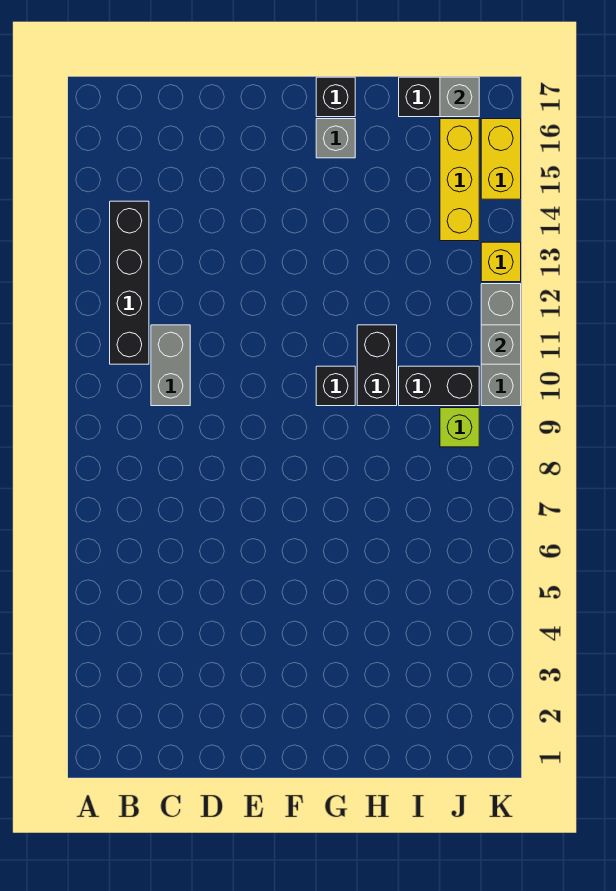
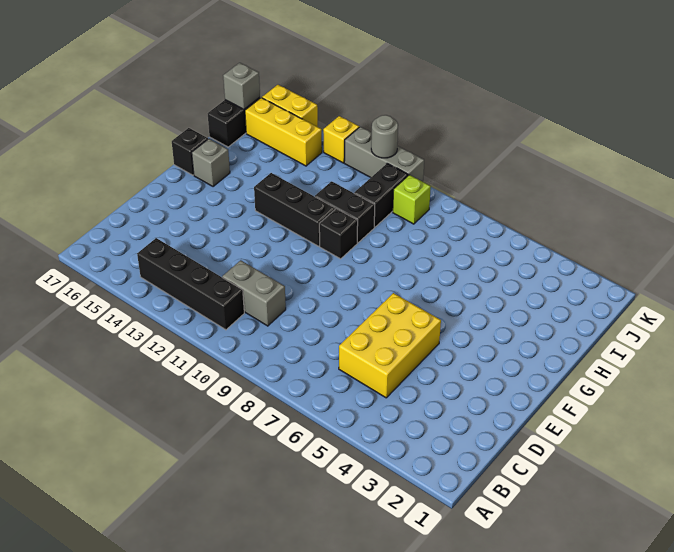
none -> yellow brick C5:E6 level 1
none -> black brick G11:G13 level 1
grey brick K11 level 2 -> grey round brick K11 level 2

